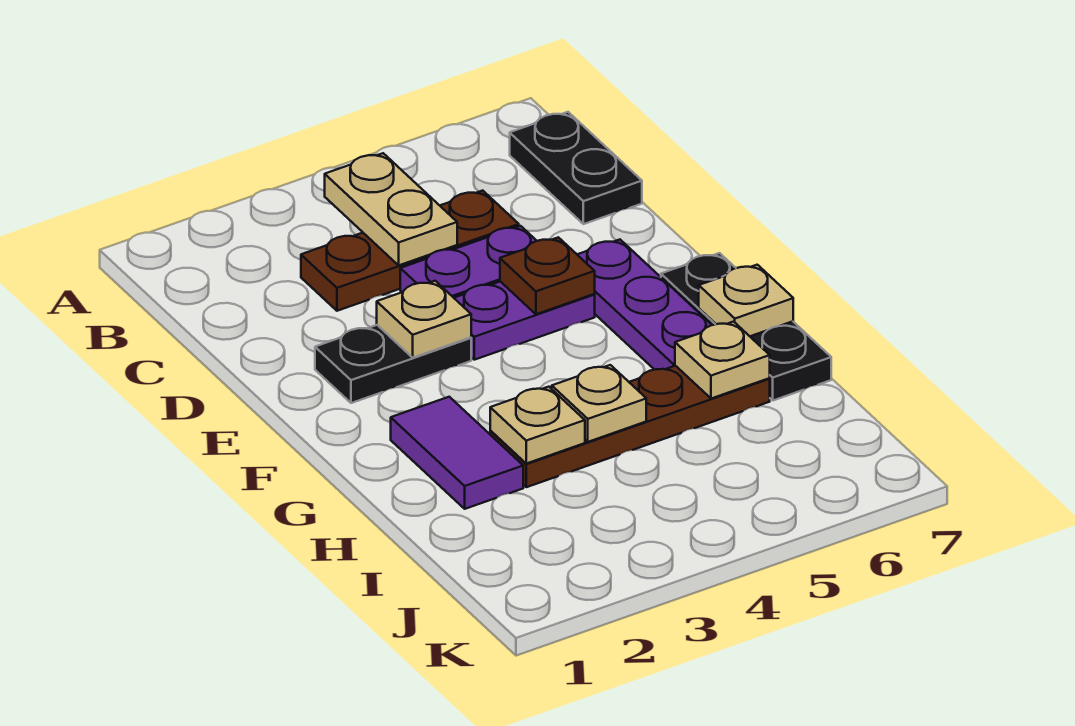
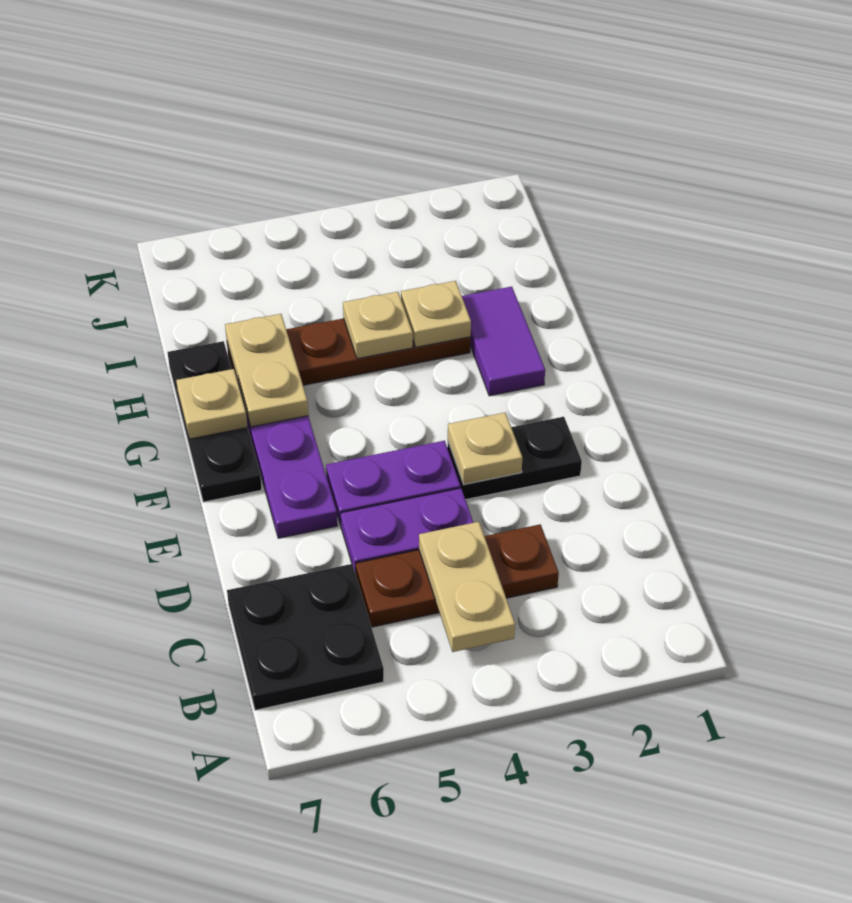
black plate B7:C7 level 1 -> black plate B6:C7 level 1
brown plate E5 level 2 -> none
tan plate H6 level 2 -> tan plate G6:H6 level 2

